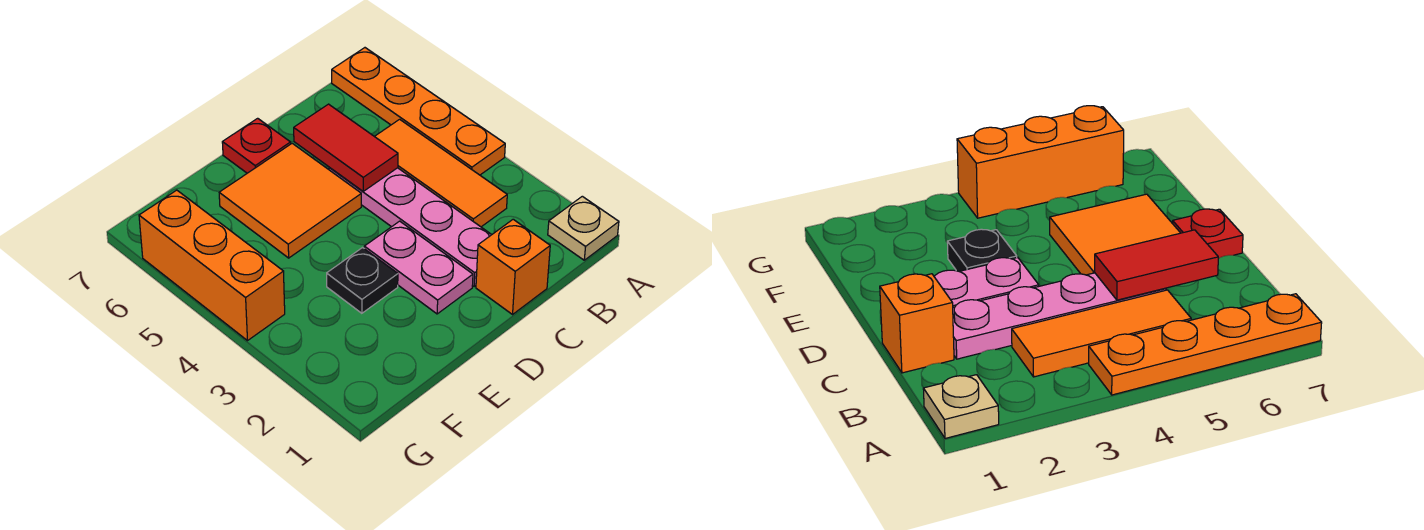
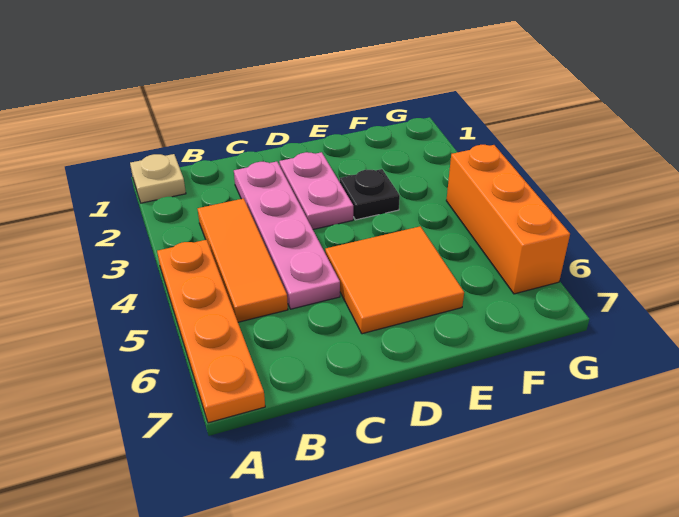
orange brick C1 level 1 -> none
red tile C5:C6 level 2 -> none
red plate D7 level 1 -> none

